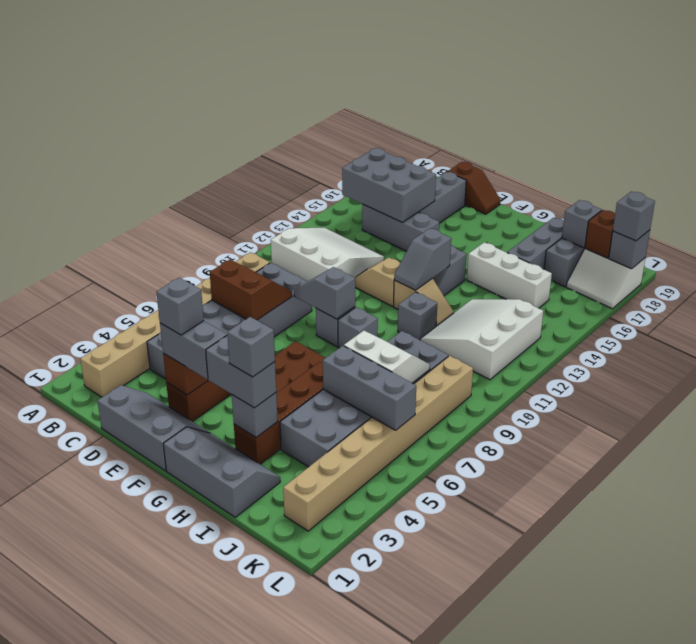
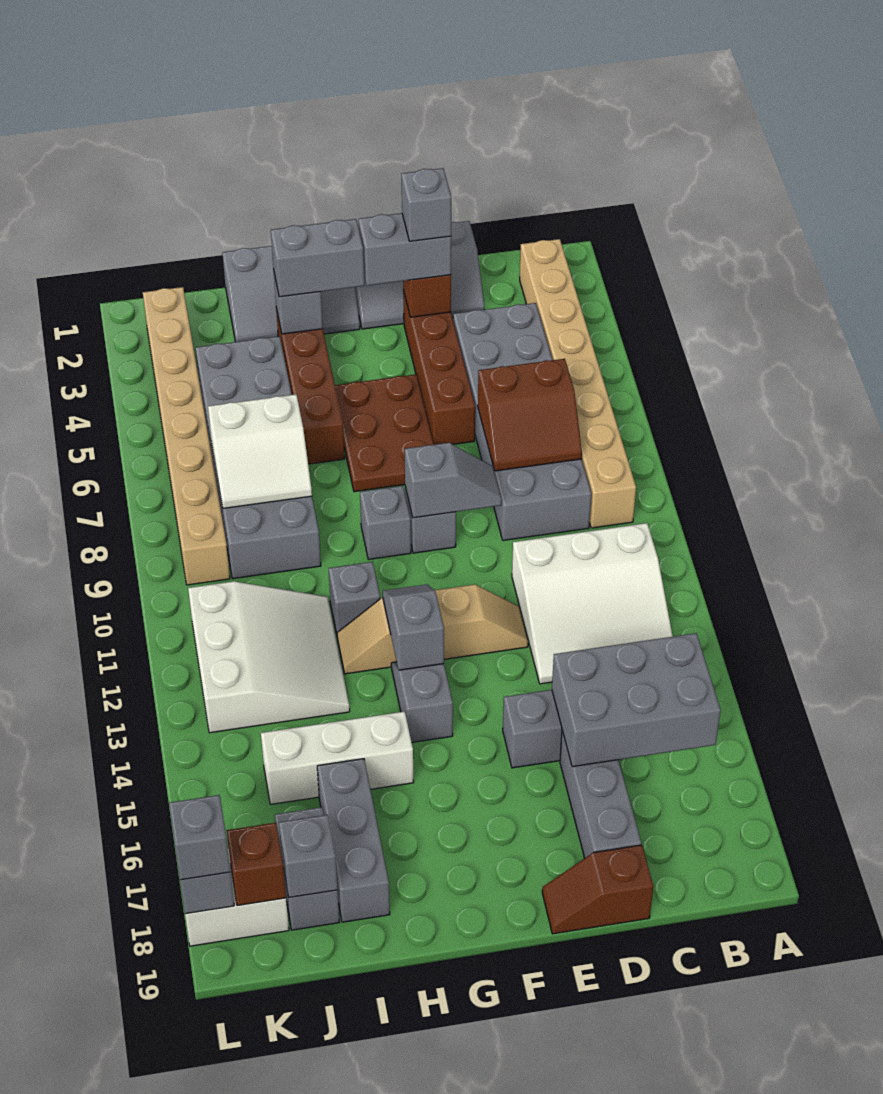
grey brick H3 level 4 -> none
grey brick I6:K6 level 2 -> none

